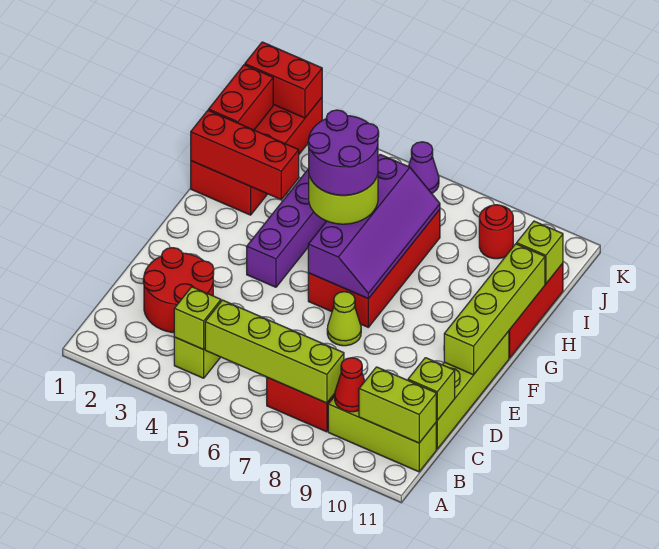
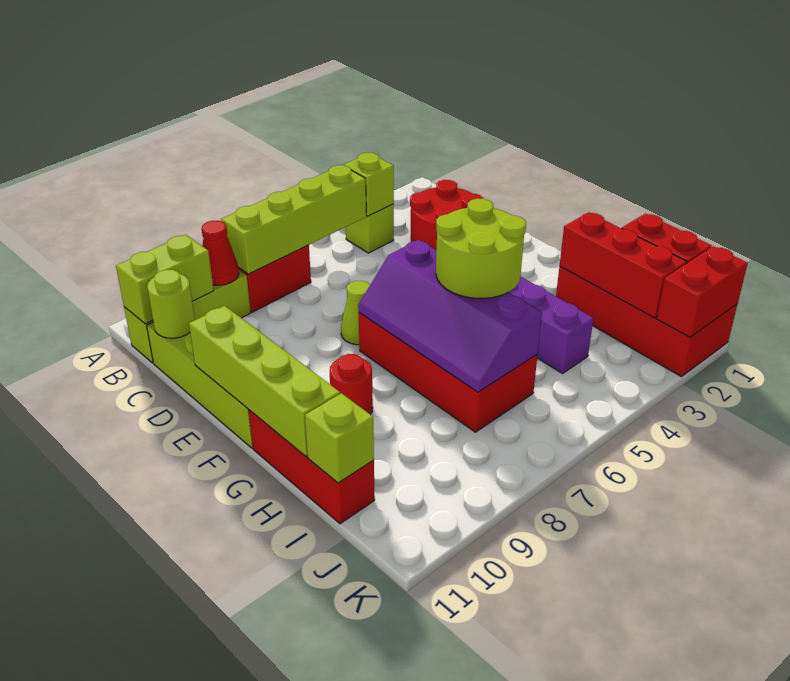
lime brick C11 level 2 -> lime round brick C11 level 2
purple round brick G5:H6 level 4 -> none
red brick H1:H3 level 2 -> red brick H2:J2 level 2
red round brick J9 level 1 -> red round brick G9 level 1
purple cone K6 level 1 -> none

